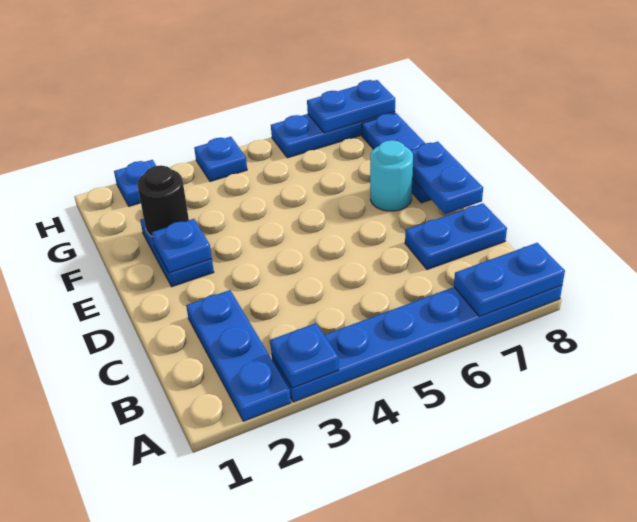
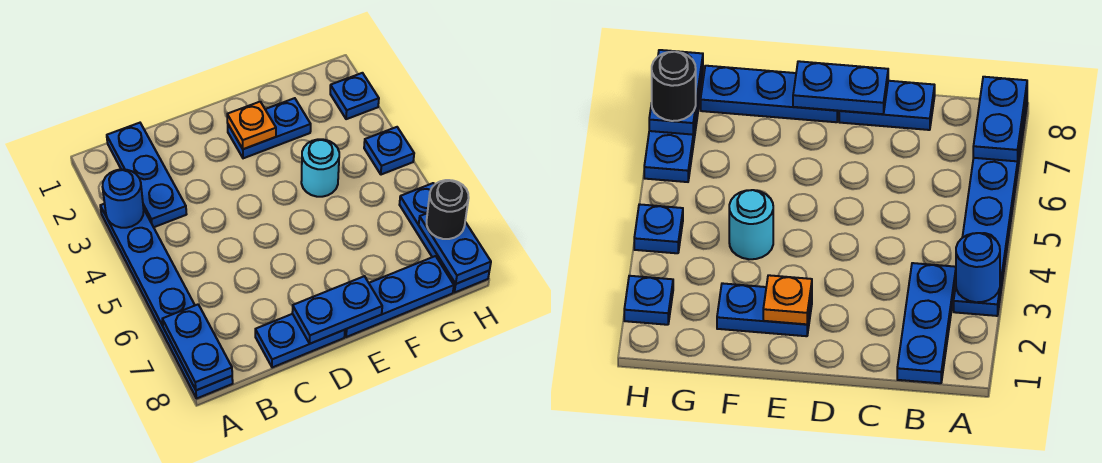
blue plate A2:C2 level 1 -> blue plate B1:B3 level 1
blue plate A3 level 2 -> blue round brick A3 level 2
blue plate C7:C8 level 1 -> blue plate C8:D8 level 1
blue plate E2 level 2 -> orange plate E2 level 2
cyan round brick E7 level 1 -> cyan round brick F4 level 1
black round brick F2 level 2 -> black round brick H7 level 3

